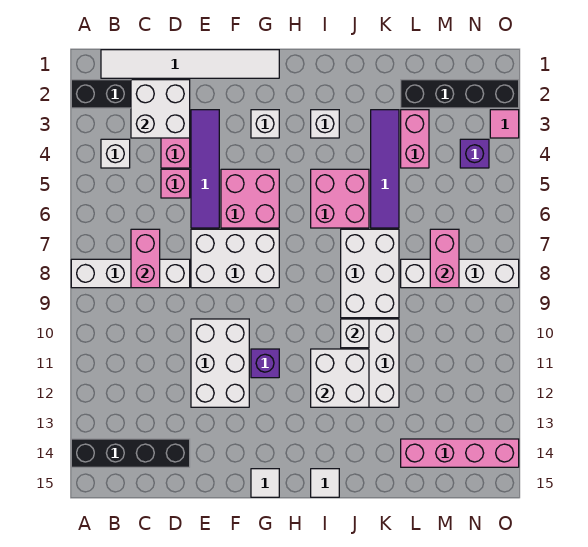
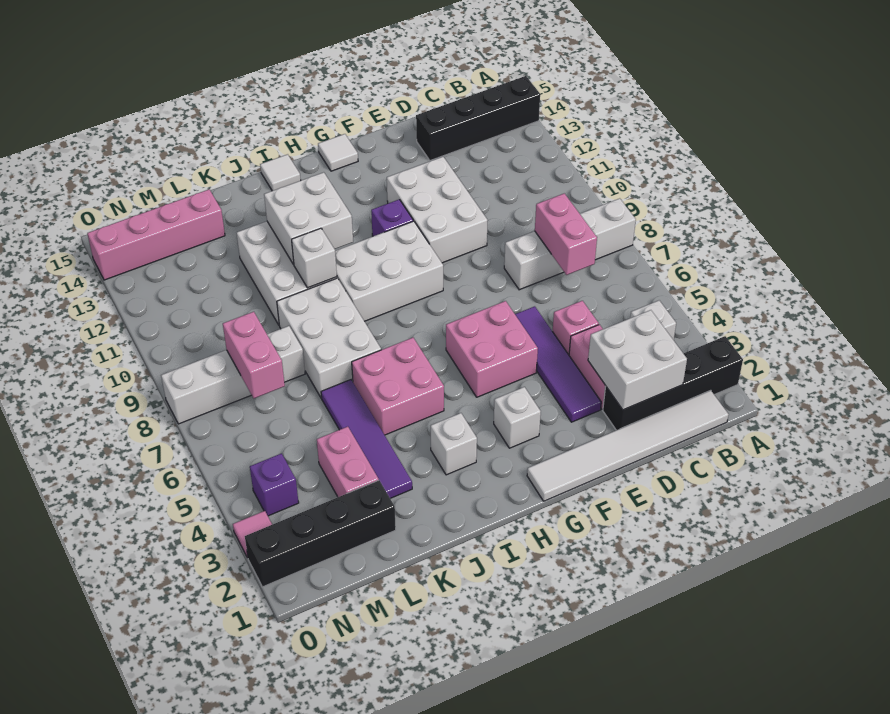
white brick E7:G8 level 1 -> white brick G9:I10 level 1

